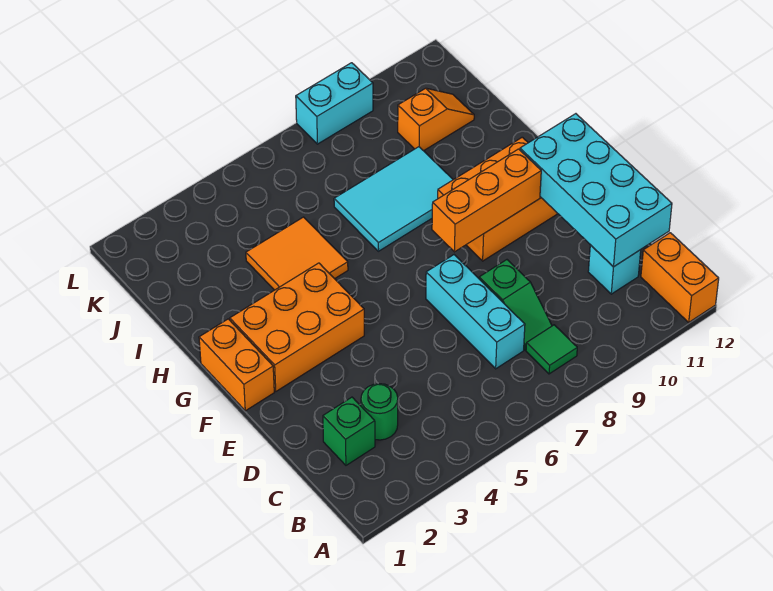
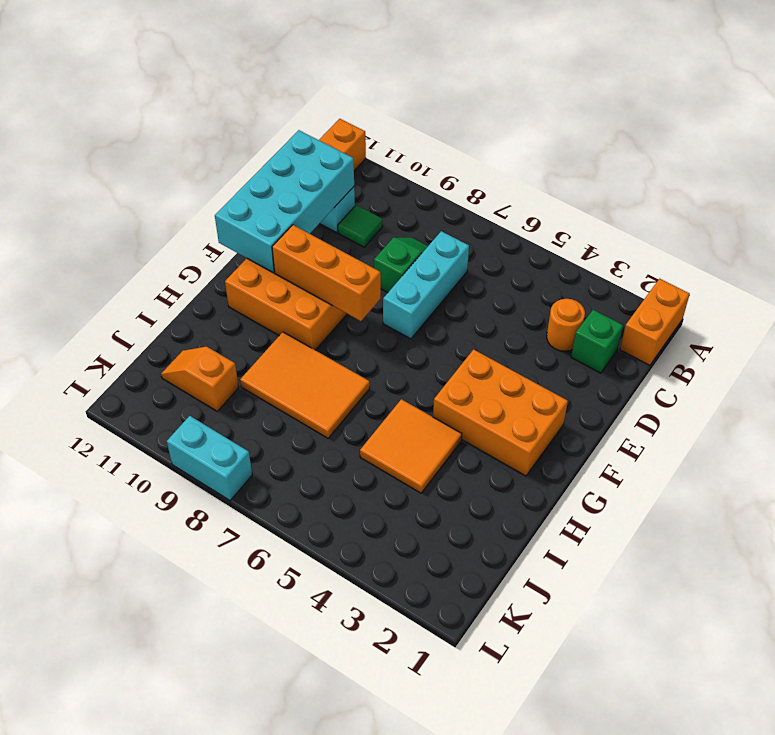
green tile B8 level 1 -> green tile C10 level 1
green round brick C3 level 1 -> orange round brick C3 level 1
orange brick F1:G1 level 1 -> orange brick A1:B1 level 1
cyan tile H7:I9 level 1 -> orange tile H7:I9 level 1

